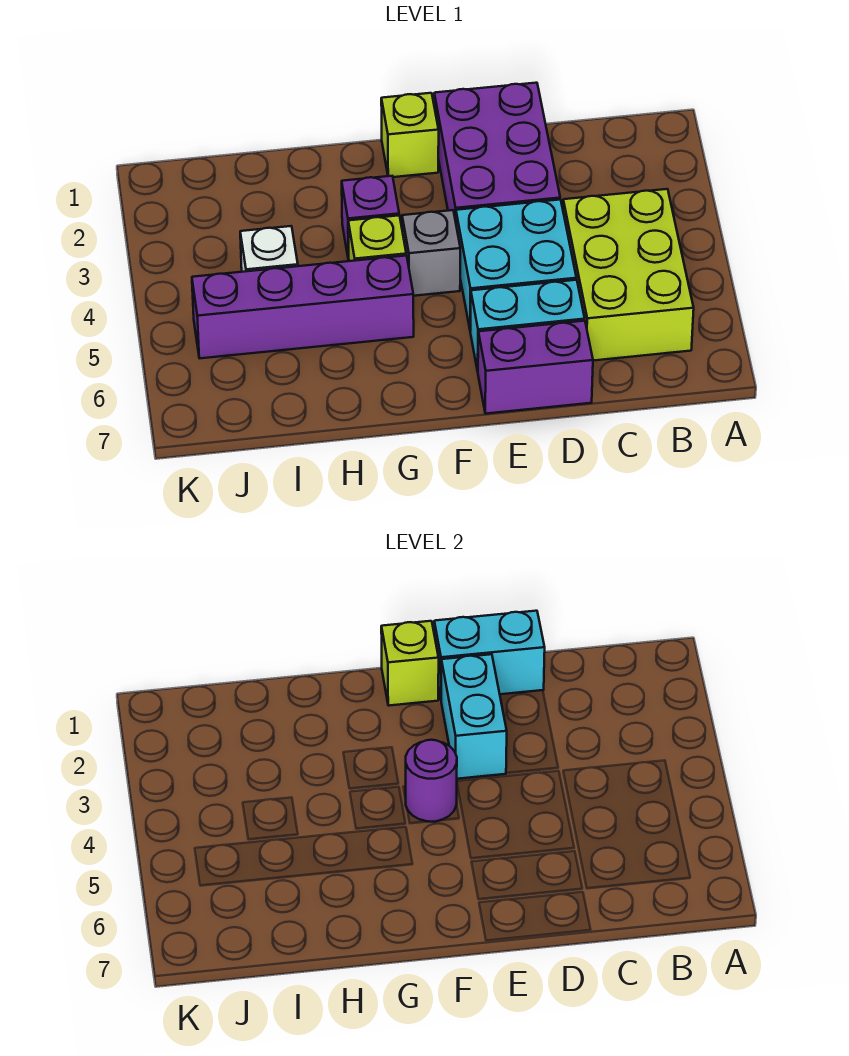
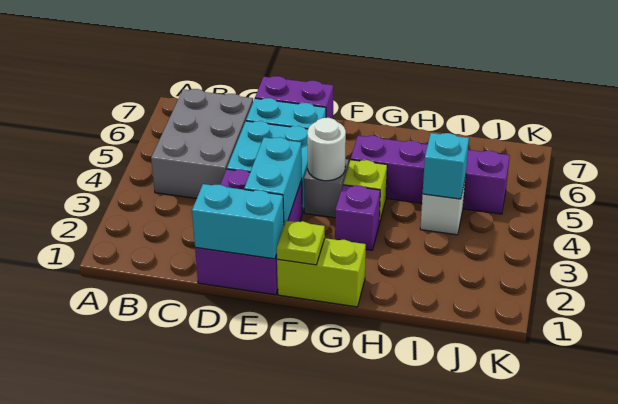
lime brick B4:C6 level 1 -> grey brick B4:C6 level 1
lime brick F1 level 1 -> lime brick F1:G1 level 1
lime brick F1 level 2 -> lime plate F1 level 2
purple round brick F4 level 2 -> white round brick F4 level 2
none -> cyan brick I4 level 2

